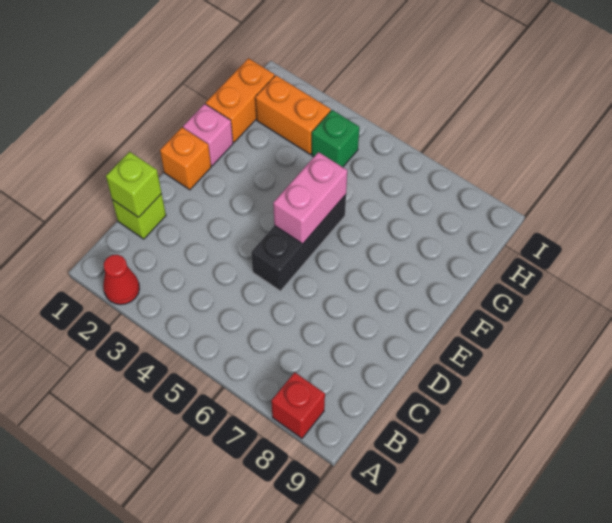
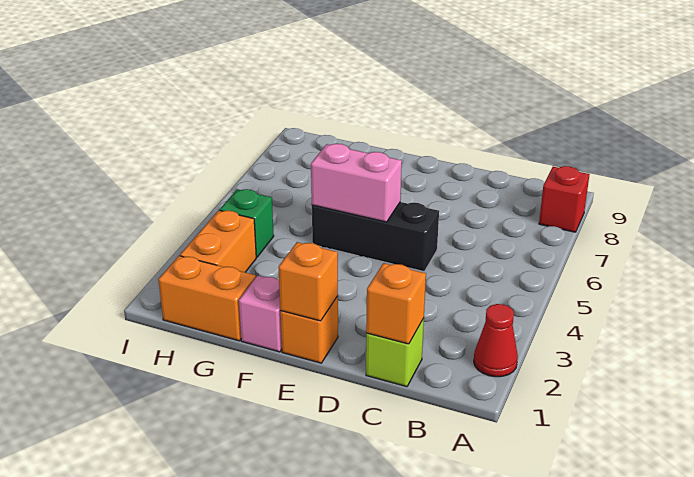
lime brick C1 level 2 -> orange brick C1 level 2
none -> orange brick E1 level 2

